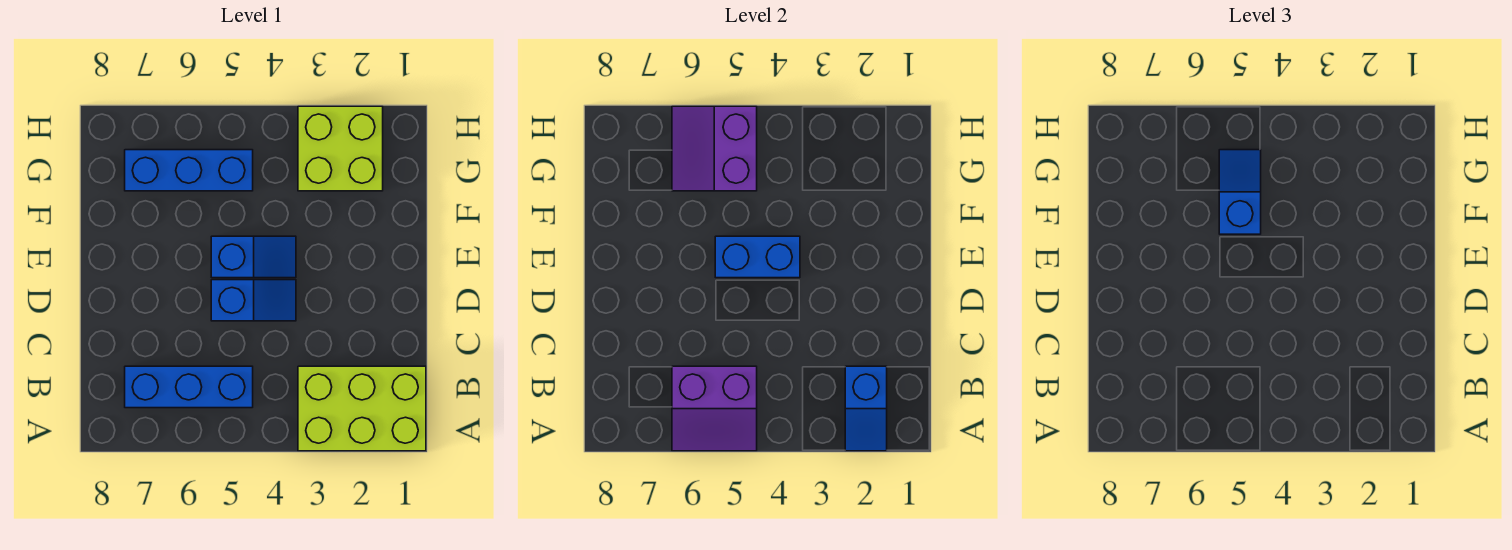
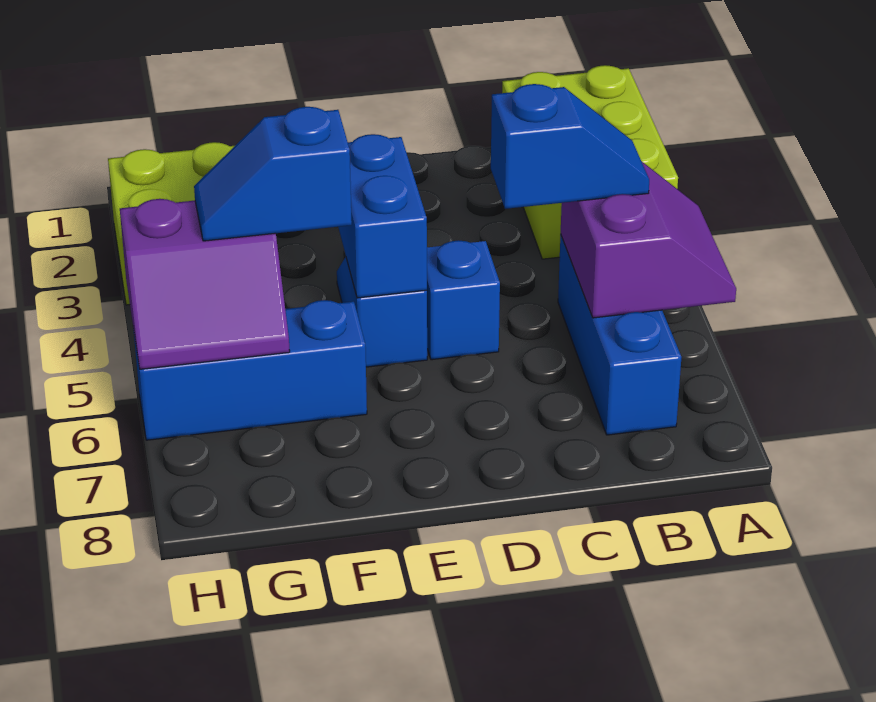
blue slope A2:B2 level 2 top B -> blue slope B5:C5 level 3 top C
blue brick G5:G7 level 1 -> blue brick F6:H6 level 1

